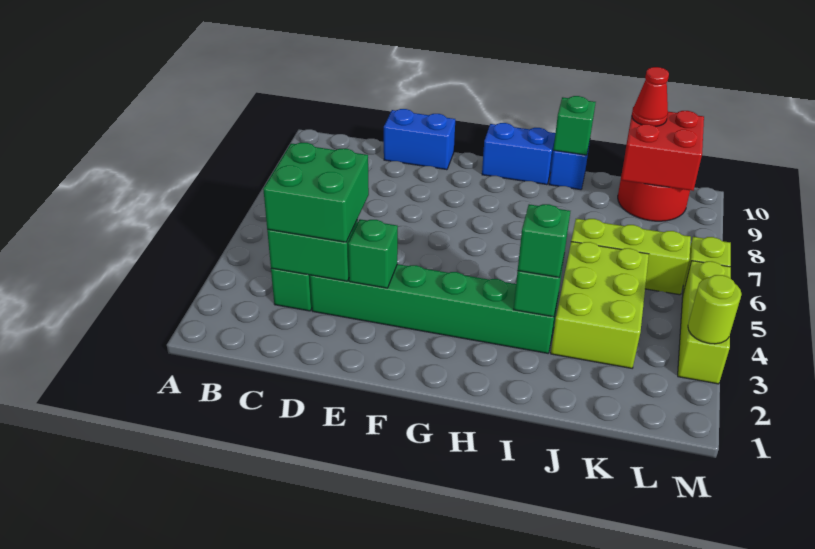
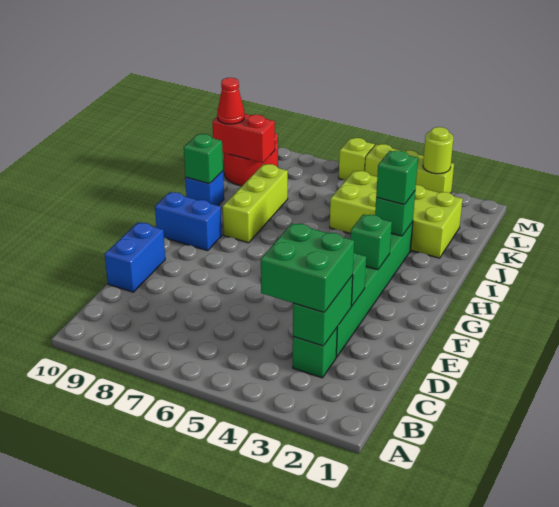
none -> green brick G3 level 2
blue brick G10:H10 level 1 -> blue brick G9:G10 level 1
lime brick J3:K5 level 1 -> lime brick J2:K5 level 1
lime brick J6:L6 level 1 -> lime brick H8:J8 level 1
red brick K9:L10 level 2 -> red brick K9:K10 level 2

